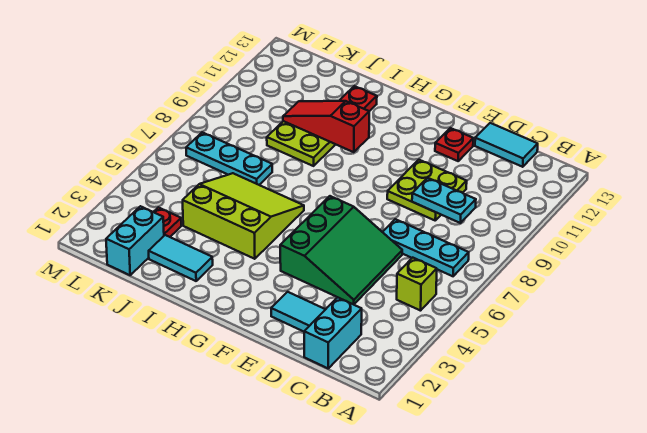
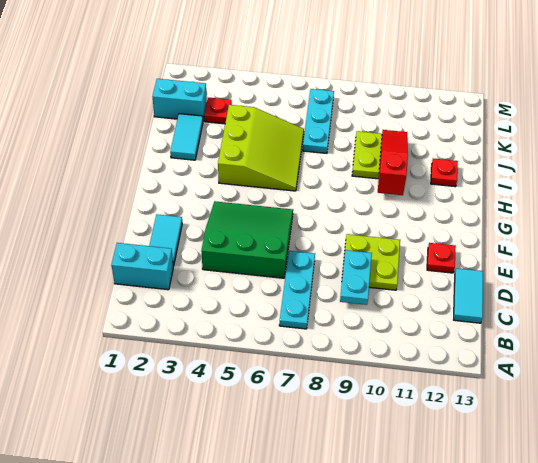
lime brick B5 level 1 -> none
green slope D4:F6 level 1 top F -> green slope D4:F6 level 1 top D

